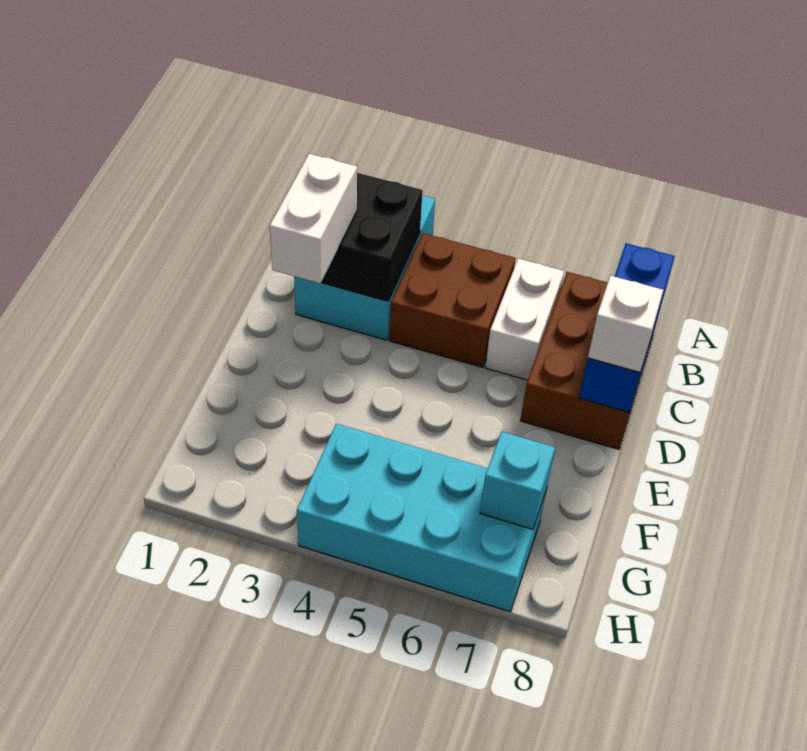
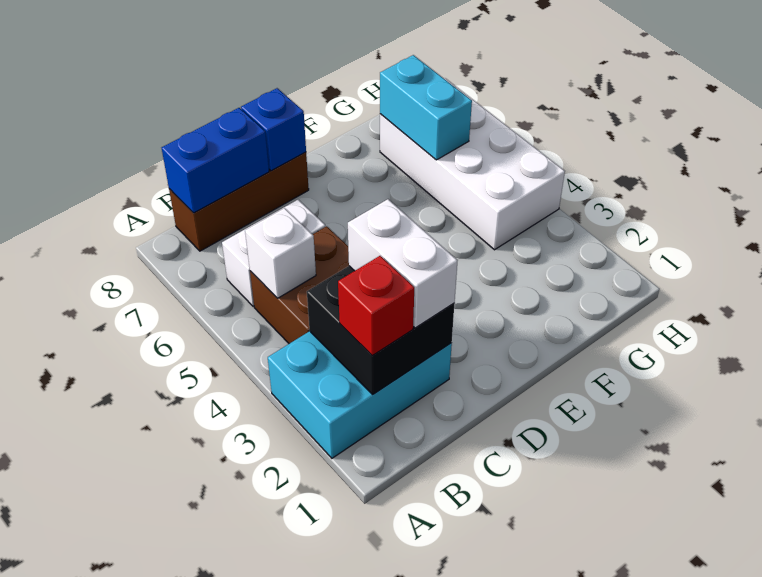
none -> red brick B2 level 3
brown brick B7:D8 level 1 -> brown brick B8:D8 level 1
white brick C2:D2 level 3 -> white brick C2:C3 level 3
white brick D8 level 3 -> white brick B5 level 2
cyan brick G4:H7 level 1 -> white brick G4:H7 level 1
cyan brick G7 level 2 -> cyan brick G6:G7 level 2

